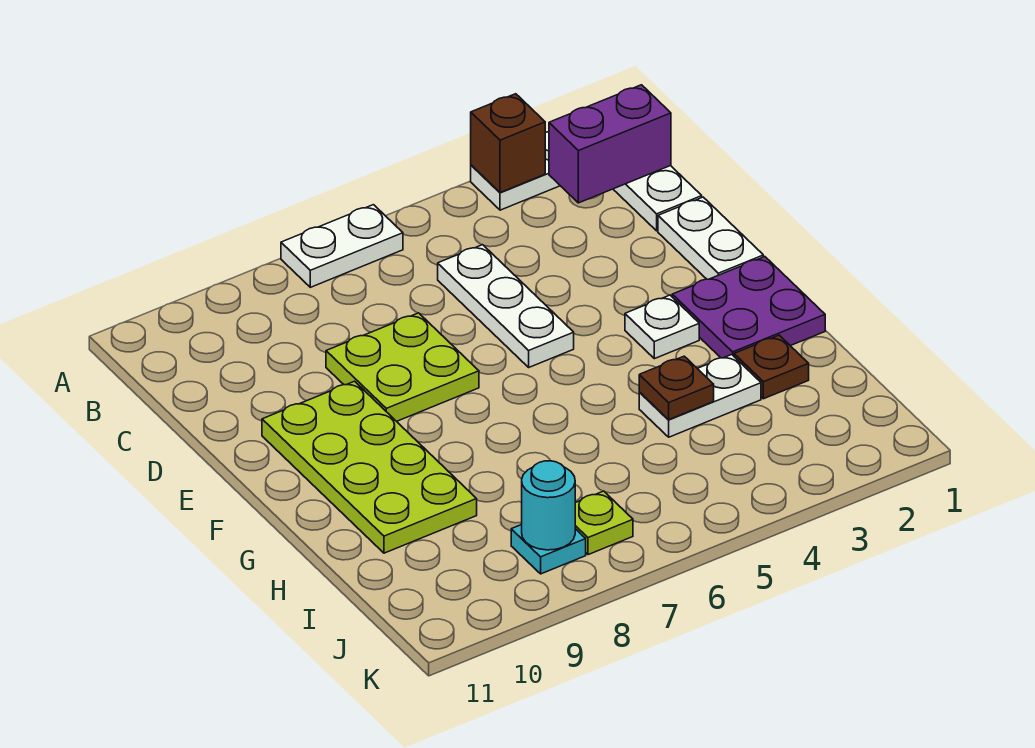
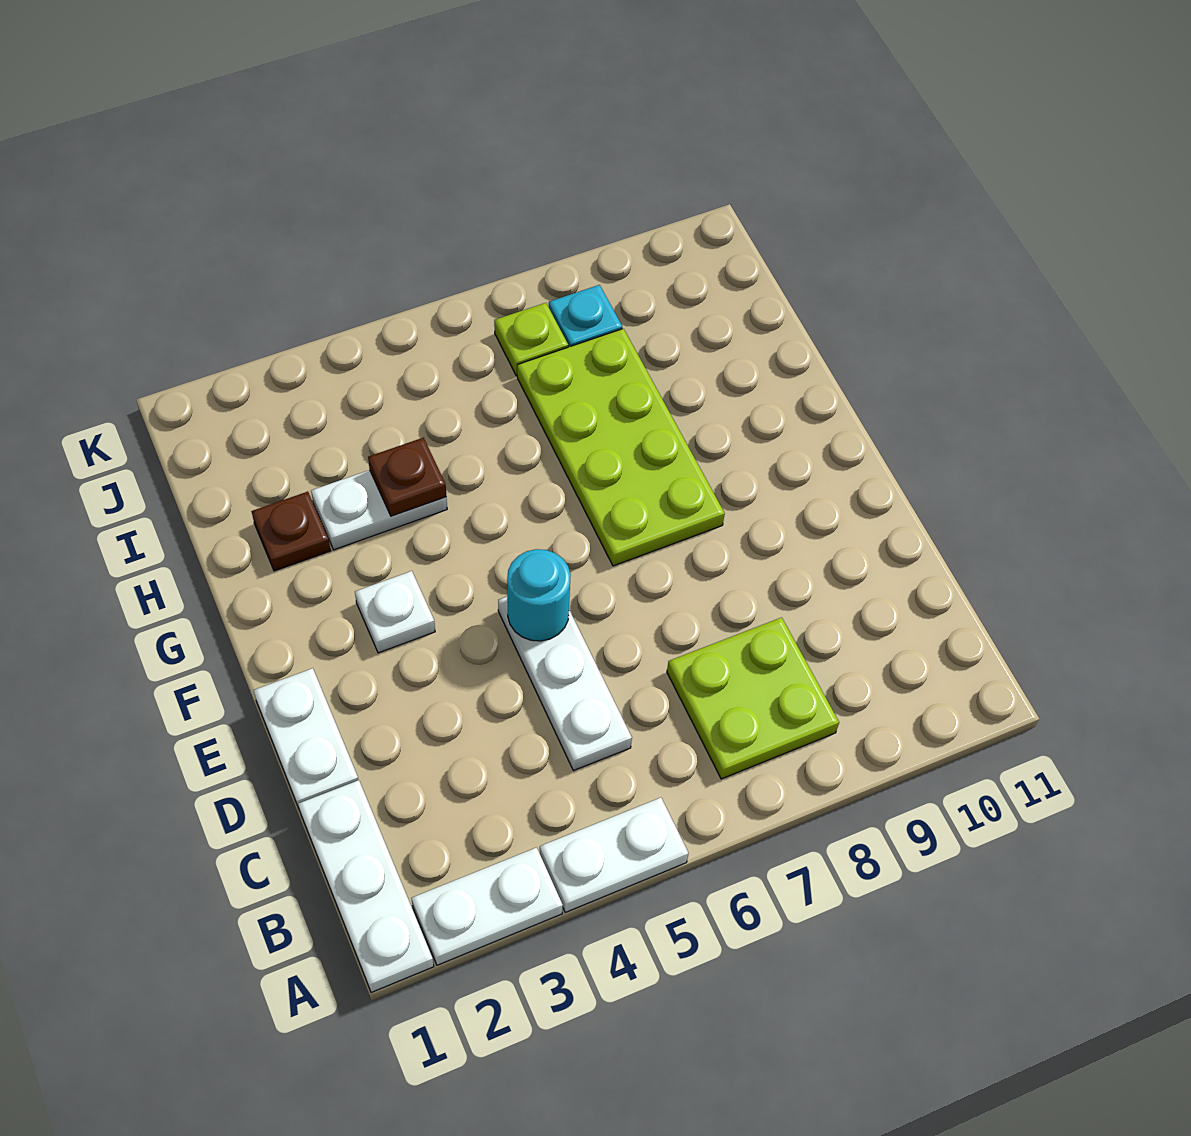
brown brick A3 level 2 -> none
white plate A6:A7 level 1 -> white plate A4:A5 level 1
purple brick B1:B2 level 2 -> none
lime plate D7:E8 level 1 -> lime plate B7:C8 level 1
lime plate E9:H10 level 1 -> lime plate F7:I8 level 1
purple plate F1:G2 level 1 -> none
cyan round brick J8 level 2 -> cyan round brick E5 level 2

